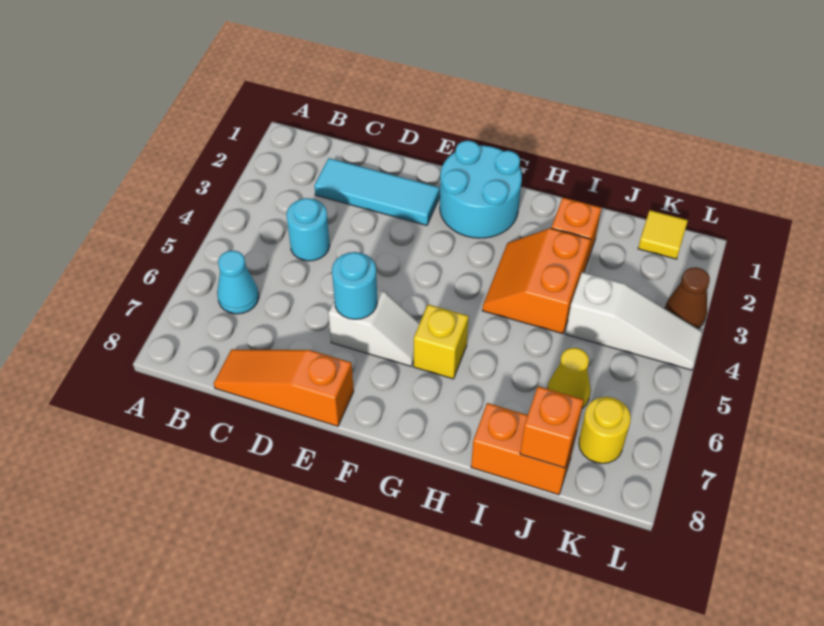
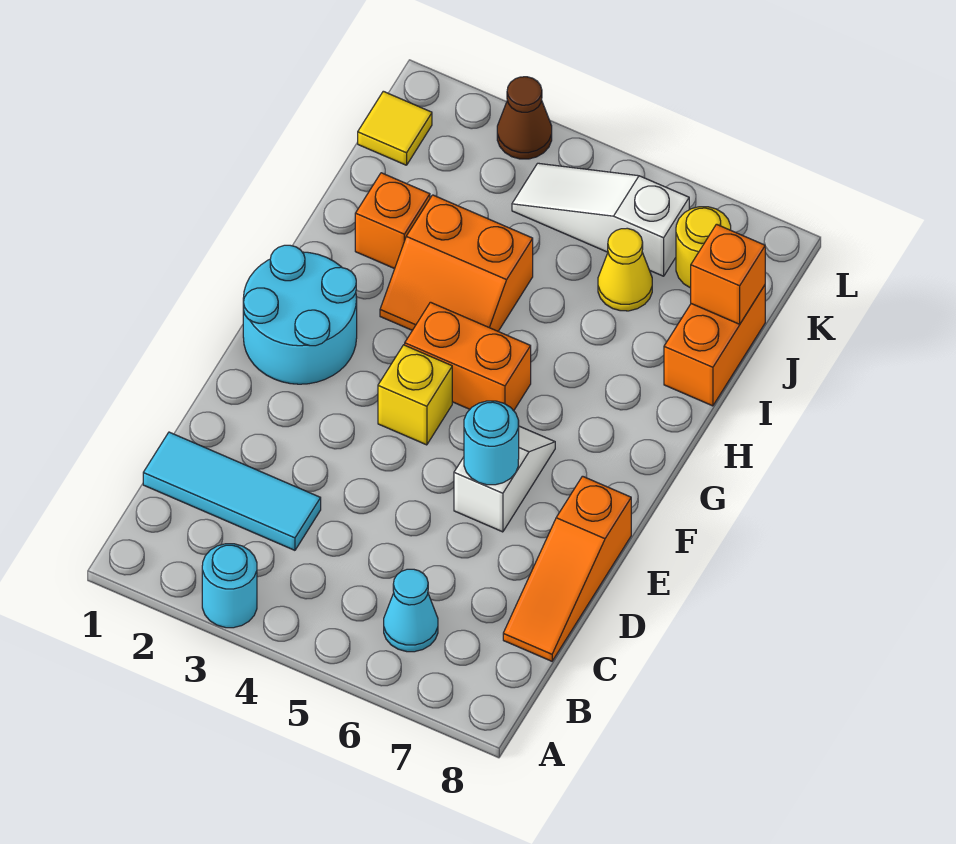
cyan tile C2:E2 level 1 -> cyan tile C1:C3 level 1
cyan round brick C4 level 1 -> cyan round brick A3 level 1
none -> orange brick G4:G5 level 1
yellow brick G6 level 1 -> yellow brick F4 level 1
white slope J4:L4 level 1 top J -> white slope K4:K6 level 1 top 6

